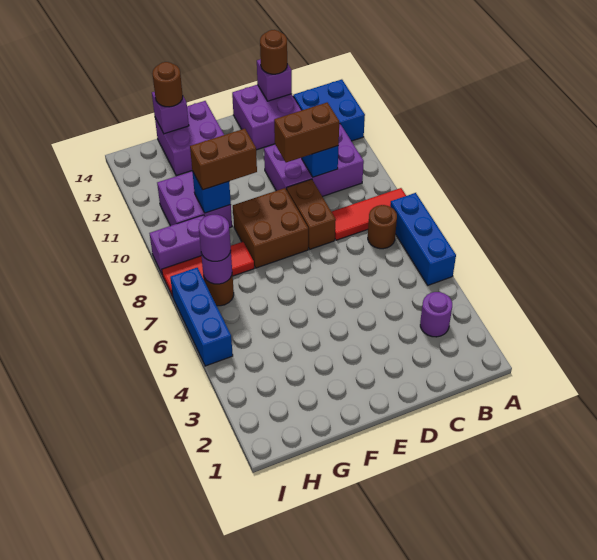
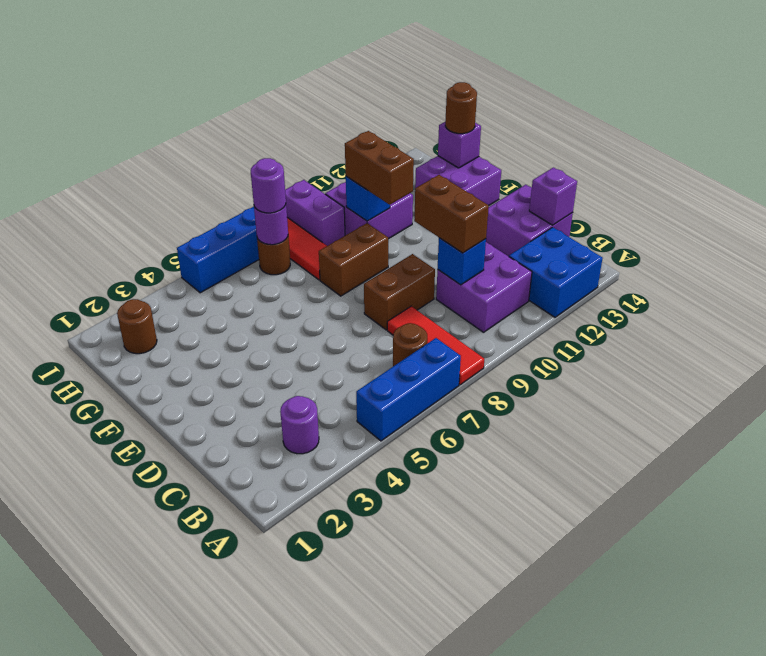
purple brick B10:D11 level 1 -> purple brick B10:C11 level 1
brown round brick C14 level 3 -> brown round brick H2 level 1
brown brick E8:F9 level 1 -> brown brick F8:F9 level 1

